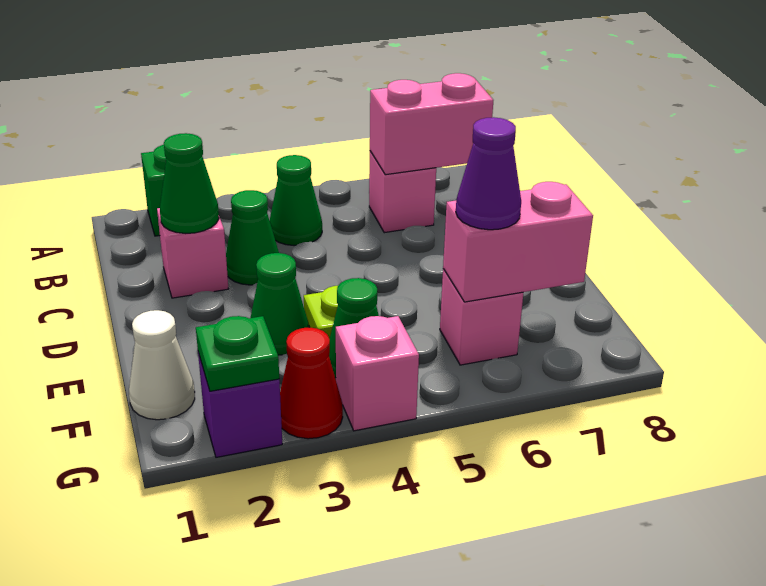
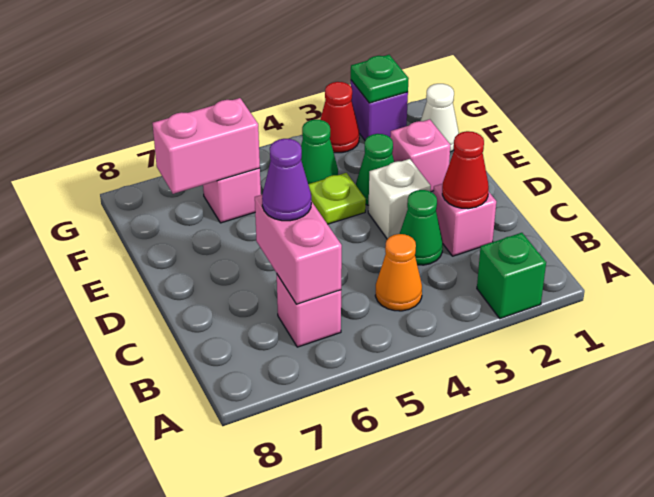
green cone B4 level 1 -> orange cone B4 level 1
pink brick B6:B7 level 2 -> pink brick B6:C6 level 2
green cone C2 level 2 -> red cone C2 level 2
none -> white brick D3 level 1
purple cone F6 level 3 -> purple cone C6 level 3
pink brick G4 level 1 -> pink brick E2 level 1

